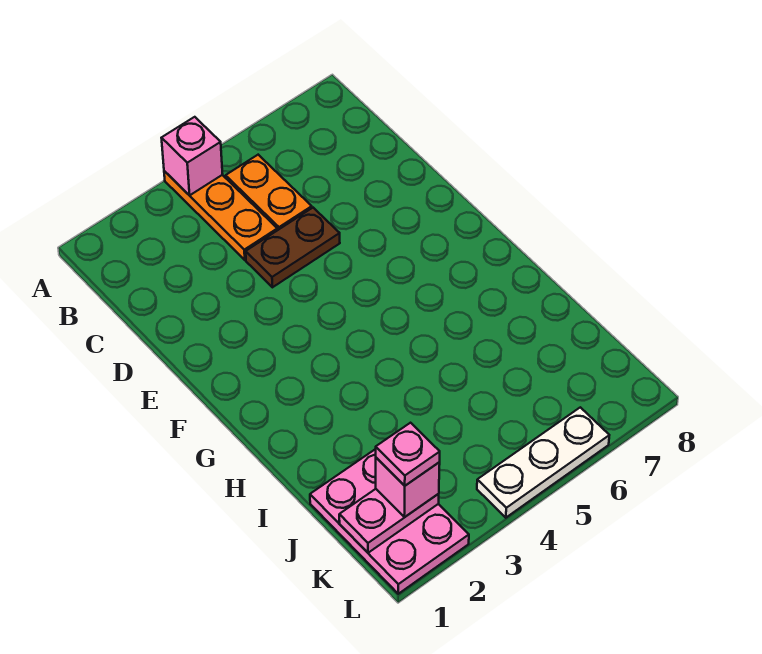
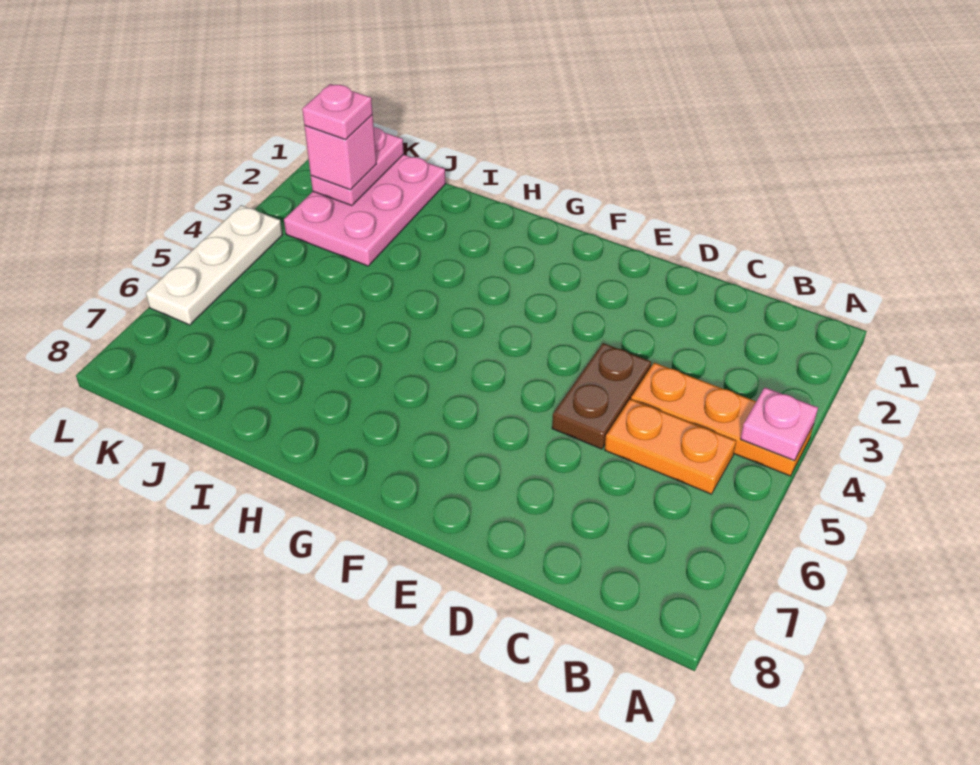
pink brick A4 level 2 -> pink plate A4 level 2
pink plate J1:L2 level 1 -> pink plate J1:K3 level 1

